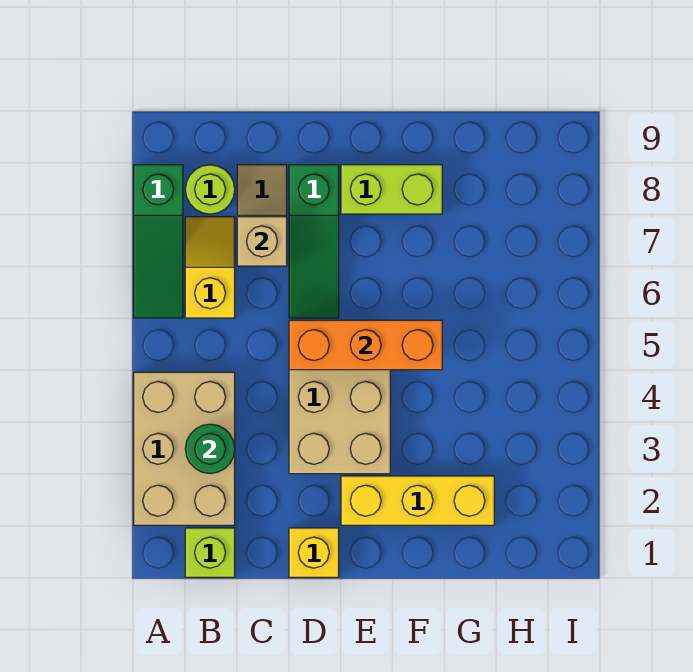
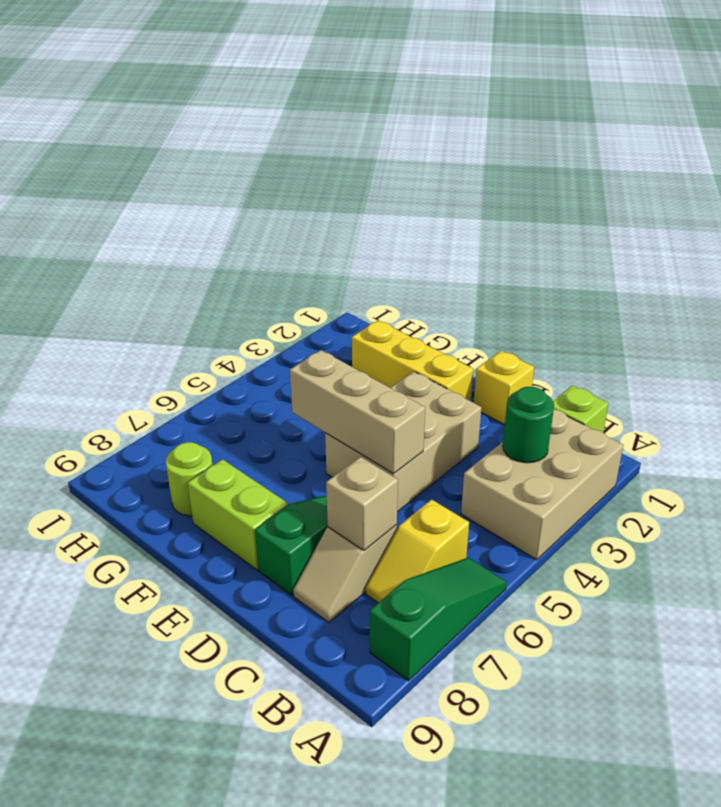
lime round brick B8 level 1 -> lime round brick G8 level 1
orange brick D5:F5 level 2 -> tan brick D5:F5 level 2

